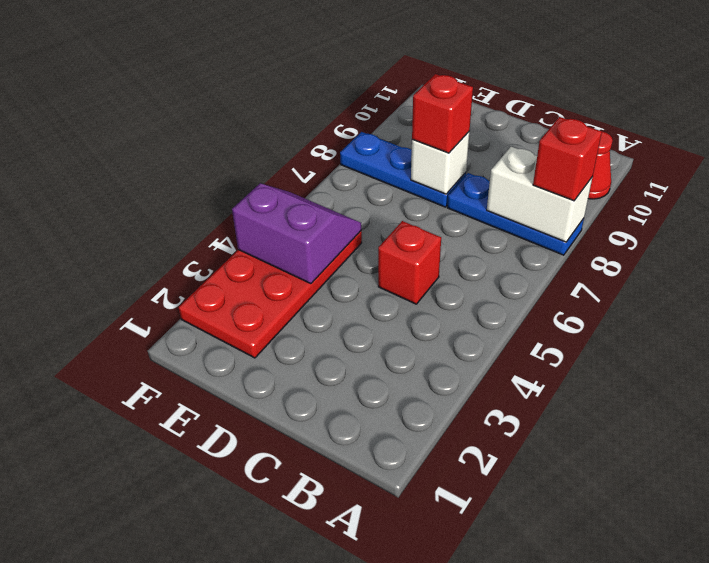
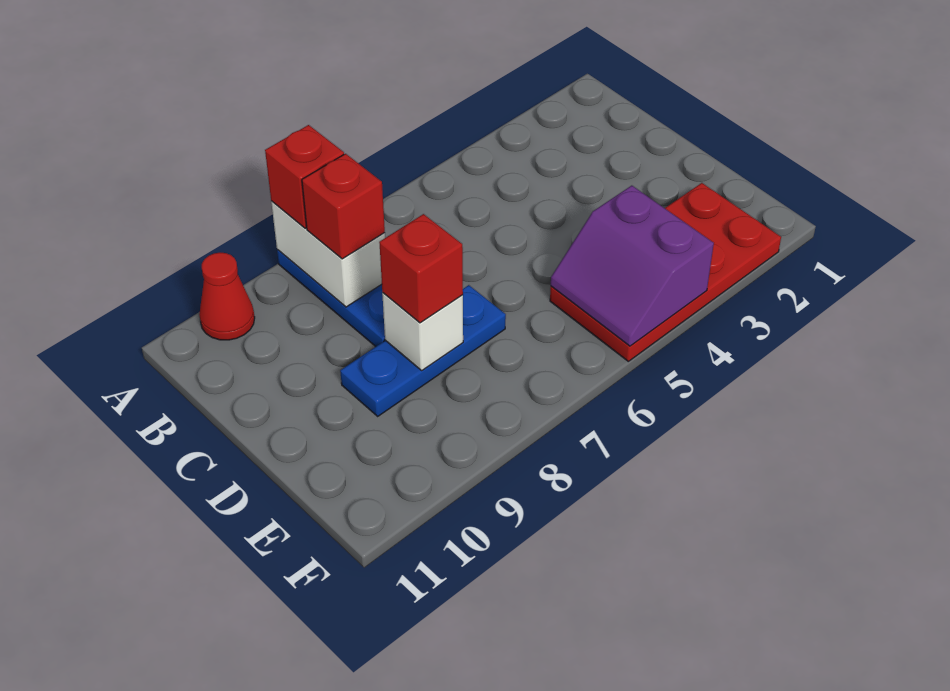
red brick C5 level 1 -> red brick B8 level 3
blue plate D8:F8 level 1 -> blue plate D7:D9 level 1

